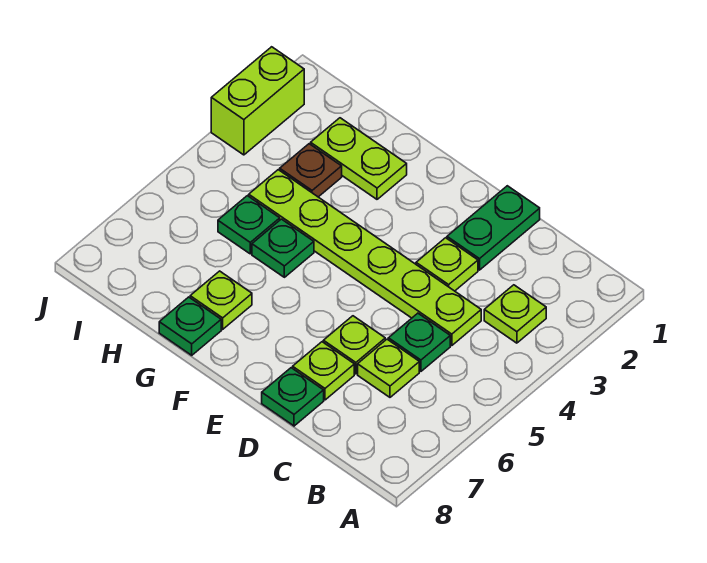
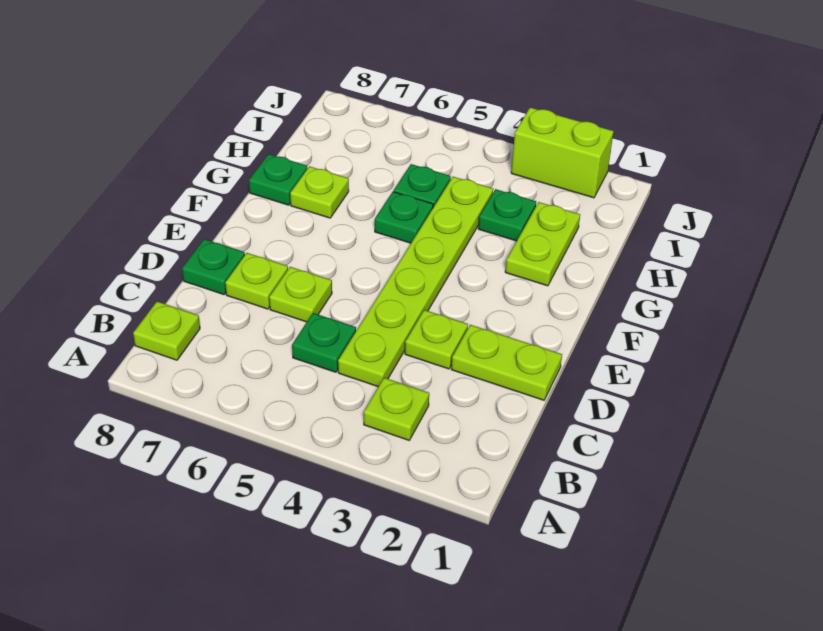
lime plate C6 level 1 -> lime plate B8 level 1
green plate D1:D2 level 1 -> lime plate D1:D2 level 1
brown plate H3 level 1 -> green plate H3 level 1

